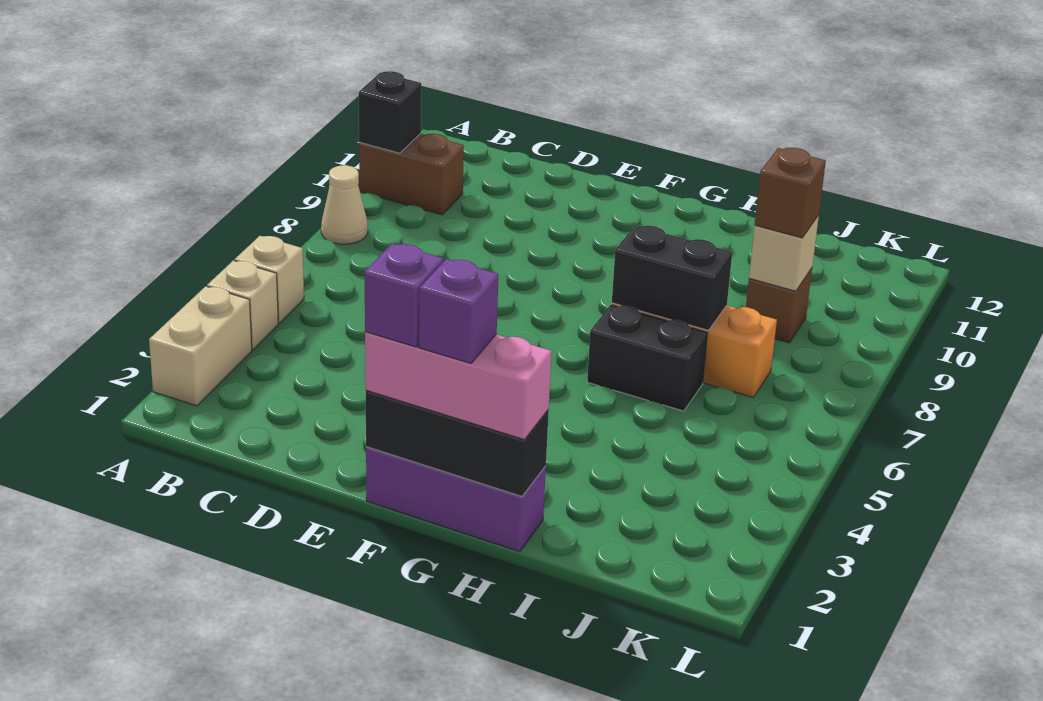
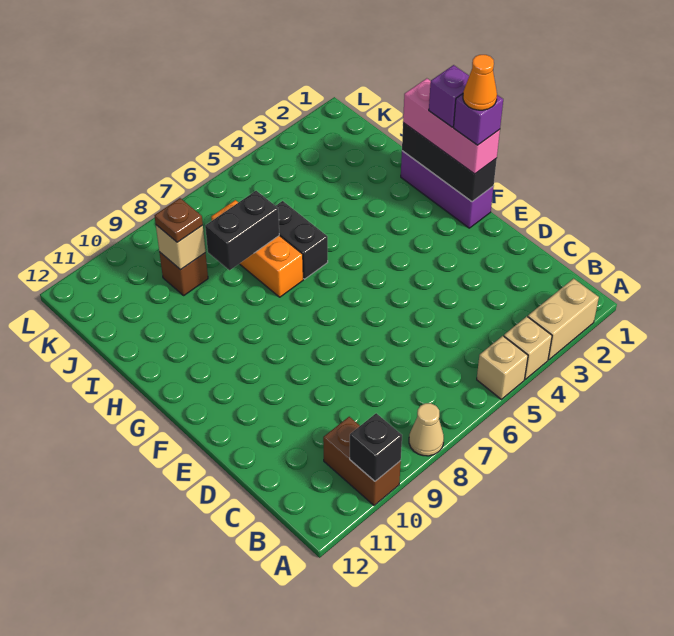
none -> orange cone F1 level 5
black brick H7:I7 level 2 -> black brick I7:I8 level 2
brown brick J9 level 3 -> brown plate J9 level 3

